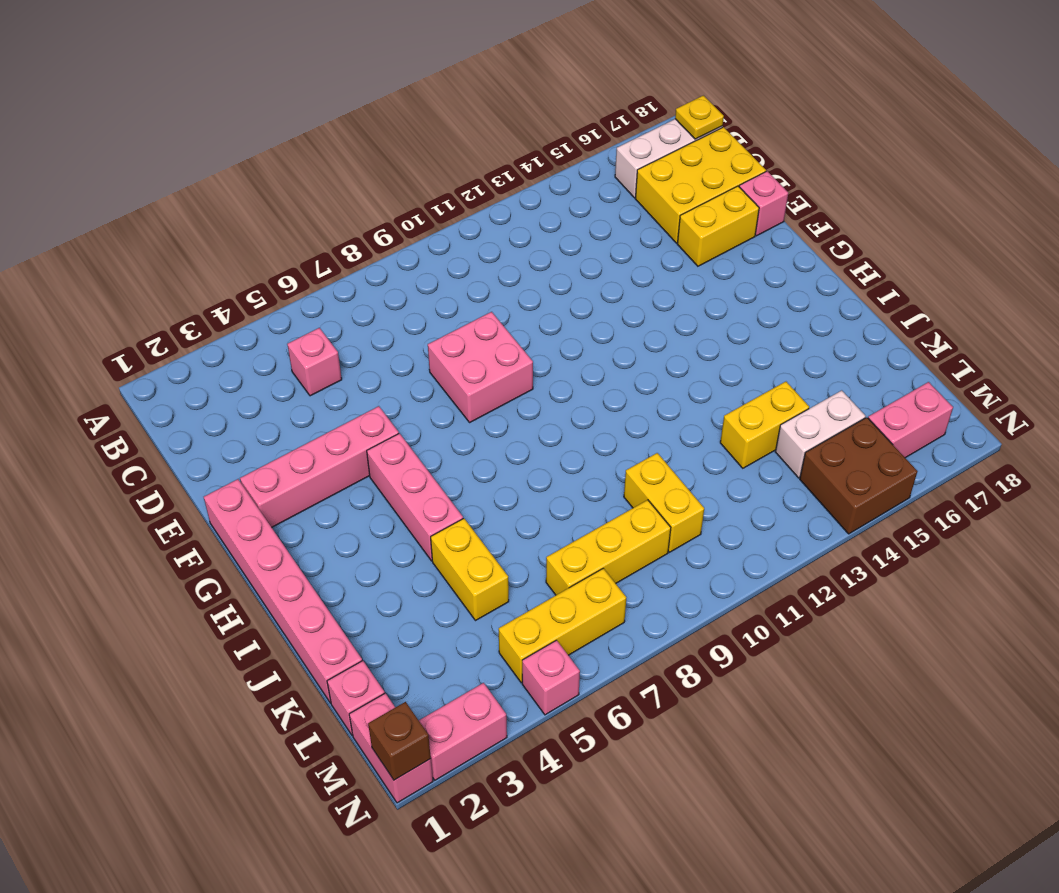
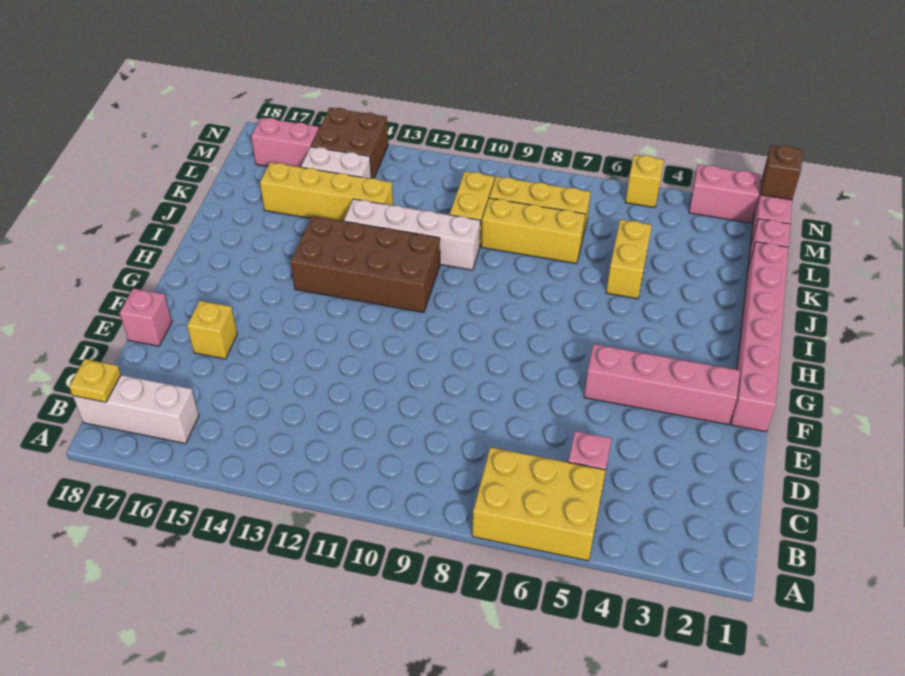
yellow brick C16:D18 level 1 -> yellow brick A5:B7 level 1
pink brick E8:F9 level 1 -> none
yellow brick E16:E17 level 1 -> yellow brick E16 level 1
pink brick G5:I5 level 1 -> none
none -> brown brick H11:I14 level 1
none -> white brick J10:J13 level 1
yellow brick K13:K14 level 1 -> yellow brick K13:K16 level 1
yellow brick M5:M7 level 1 -> yellow brick K7:K9 level 1
pink brick N5 level 1 -> yellow brick N5 level 1

